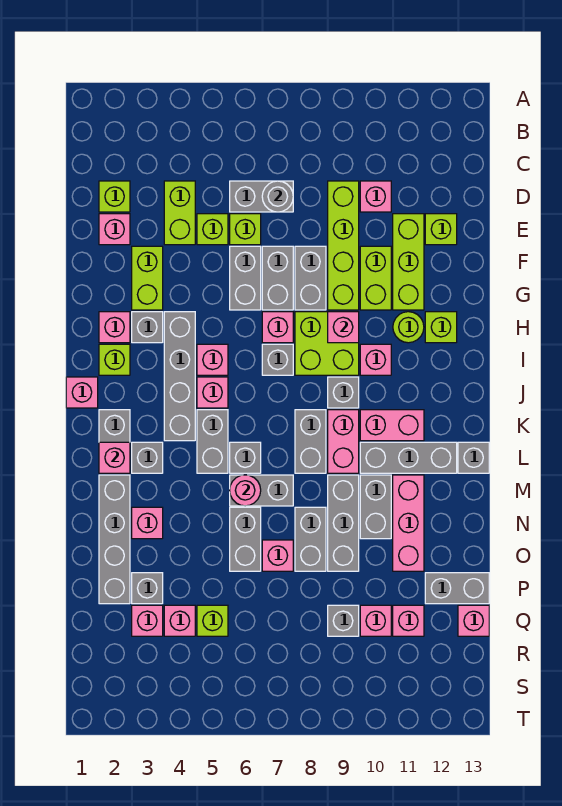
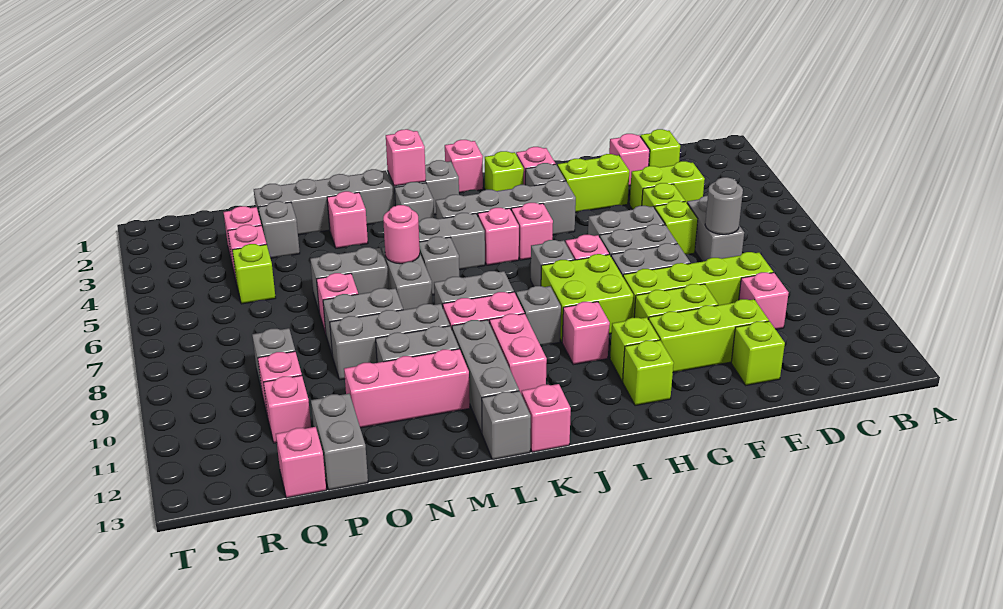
pink brick H9 level 2 -> pink brick K13 level 1
lime round brick H11 level 1 -> lime brick H11 level 1

